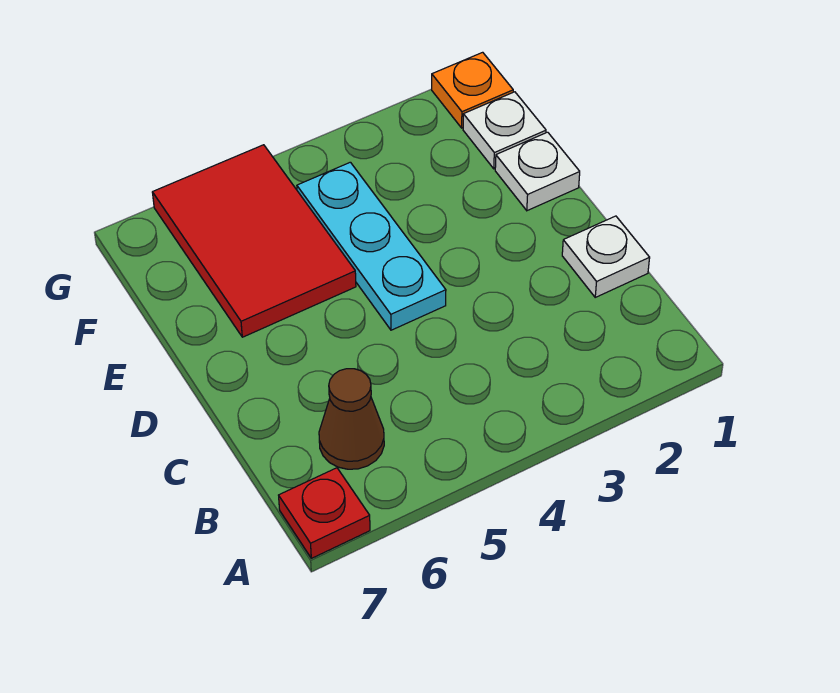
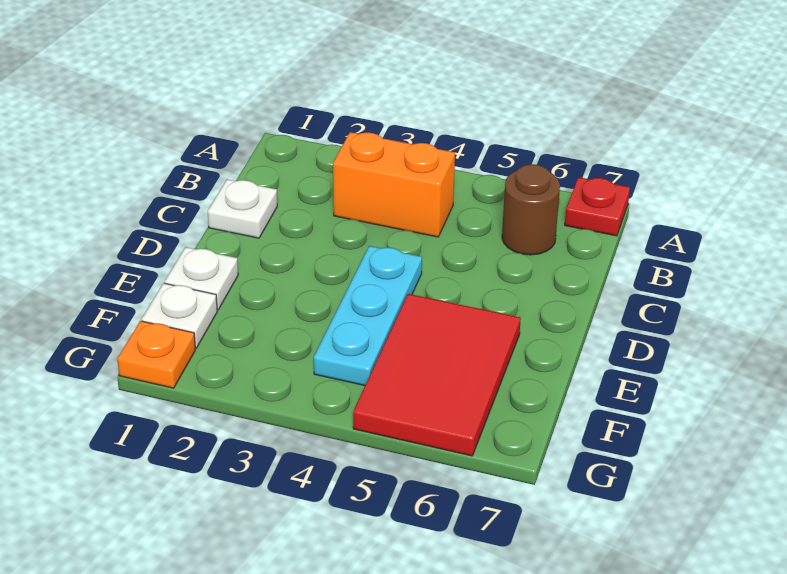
none -> orange brick B3:B4 level 1
brown cone B6 level 1 -> brown round brick B6 level 1

